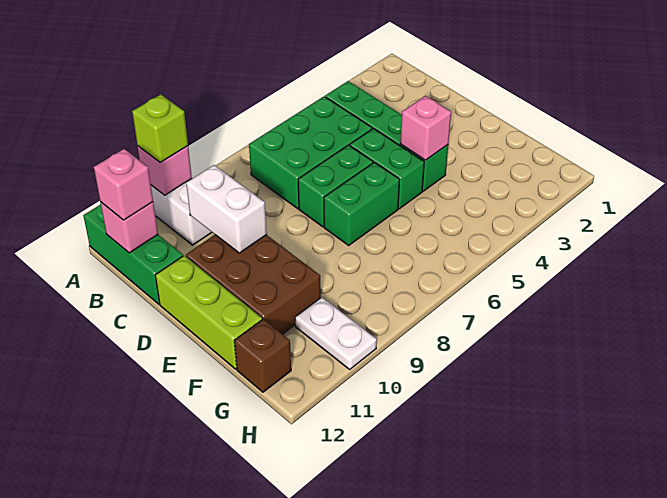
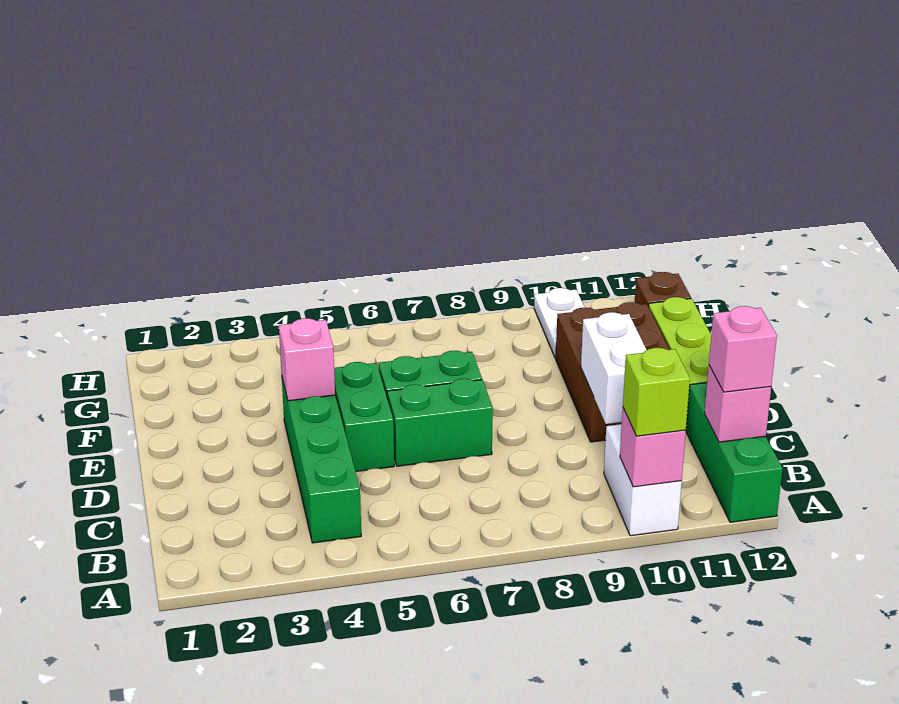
green brick B5:C7 level 1 -> none

